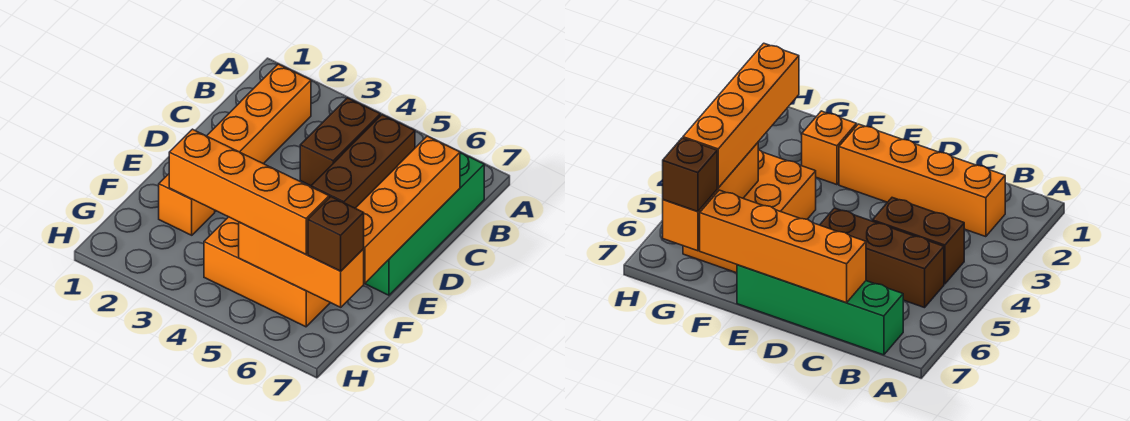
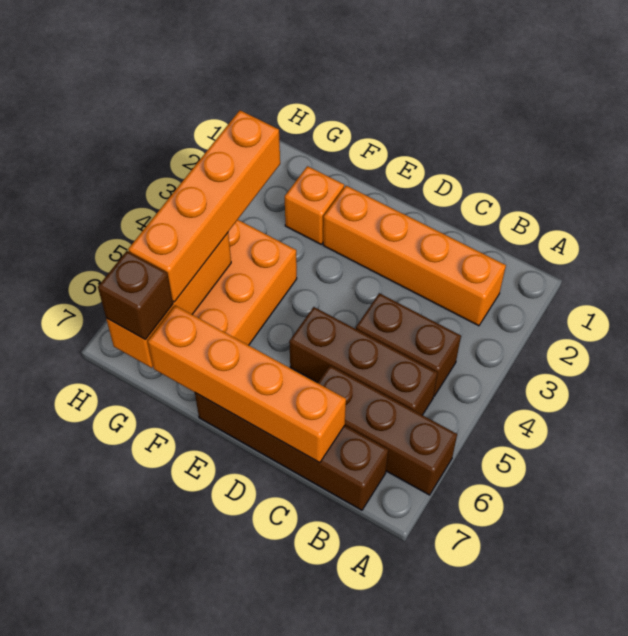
none -> brown brick A6:C6 level 1
green brick B7:E7 level 1 -> brown brick B7:E7 level 1

